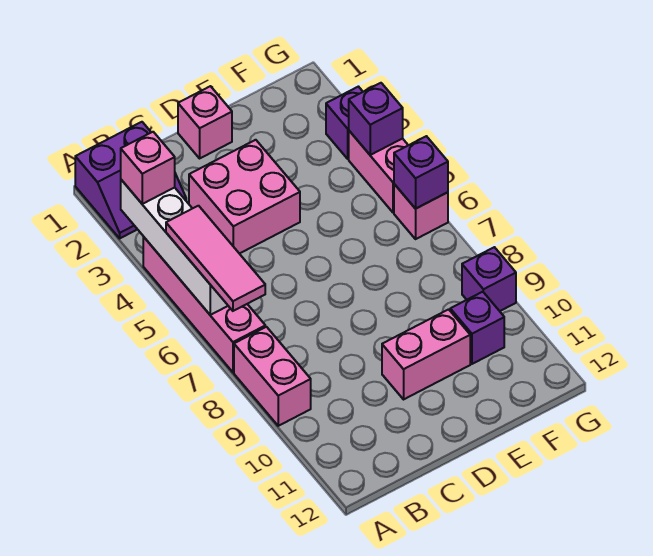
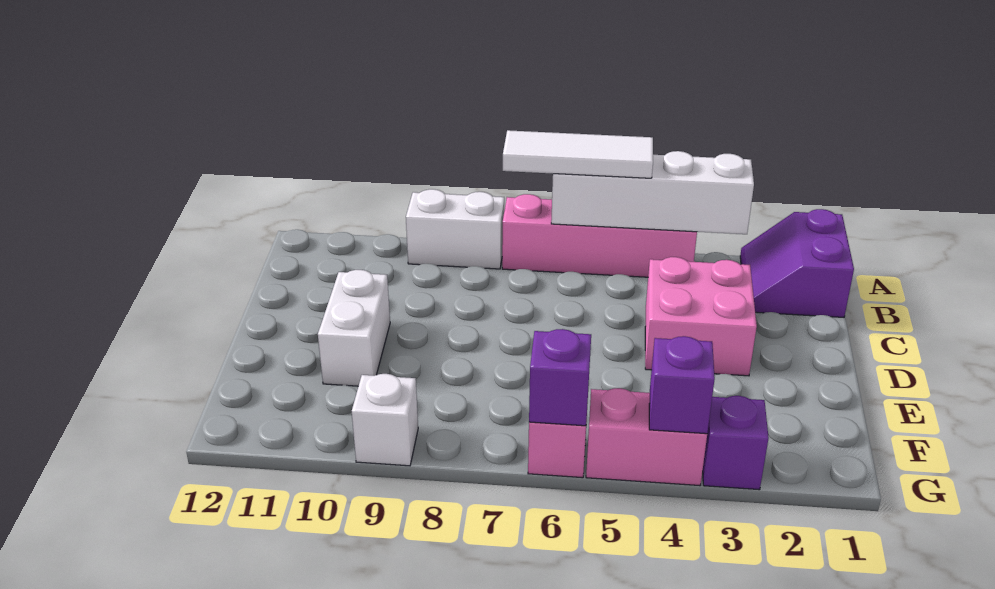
pink brick A3 level 3 -> none
pink tile A5:A7 level 3 -> white tile A5:A7 level 3
pink brick A8:A9 level 1 -> white brick A8:A9 level 1
pink brick D1 level 1 -> none
pink brick D10:E10 level 1 -> white brick D10:E10 level 1
purple brick F10 level 1 -> none
purple brick G9 level 1 -> white brick G9 level 1

